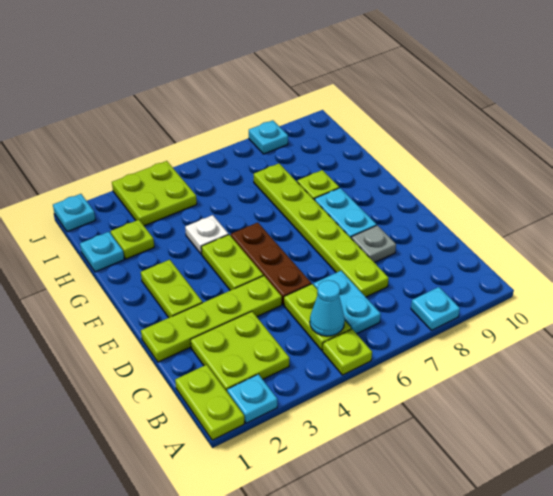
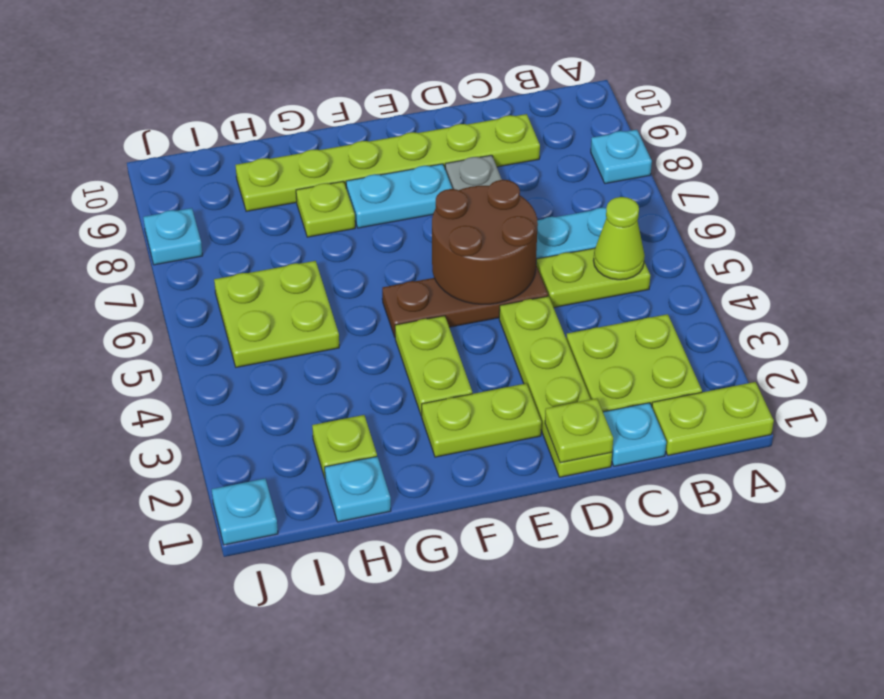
cyan plate A2 level 1 -> cyan plate C1 level 1
lime plate A5 level 1 -> lime plate D1 level 2
cyan cone B5 level 2 -> lime cone B5 level 2
lime plate C7:H7 level 1 -> lime plate C9:H9 level 1
none -> brown round brick D5:E6 level 2
lime plate E4:F4 level 1 -> lime plate F3:F4 level 1
white plate G4 level 1 -> none
lime plate I3:J4 level 1 -> lime plate H5:I6 level 1

